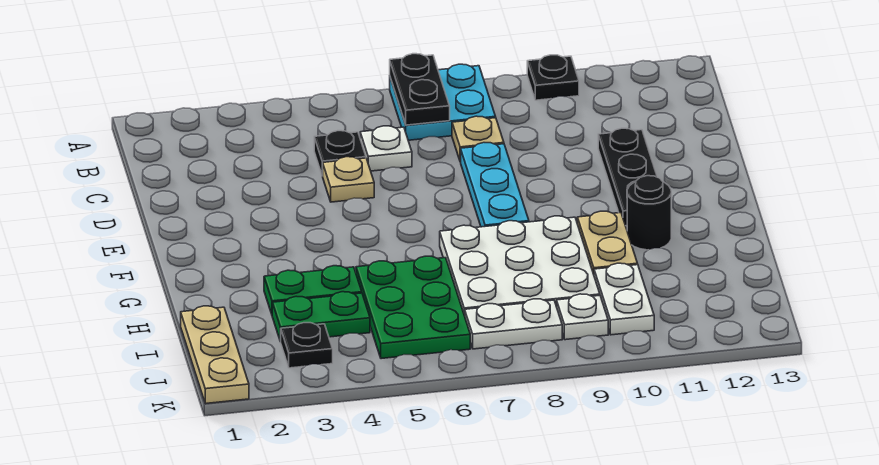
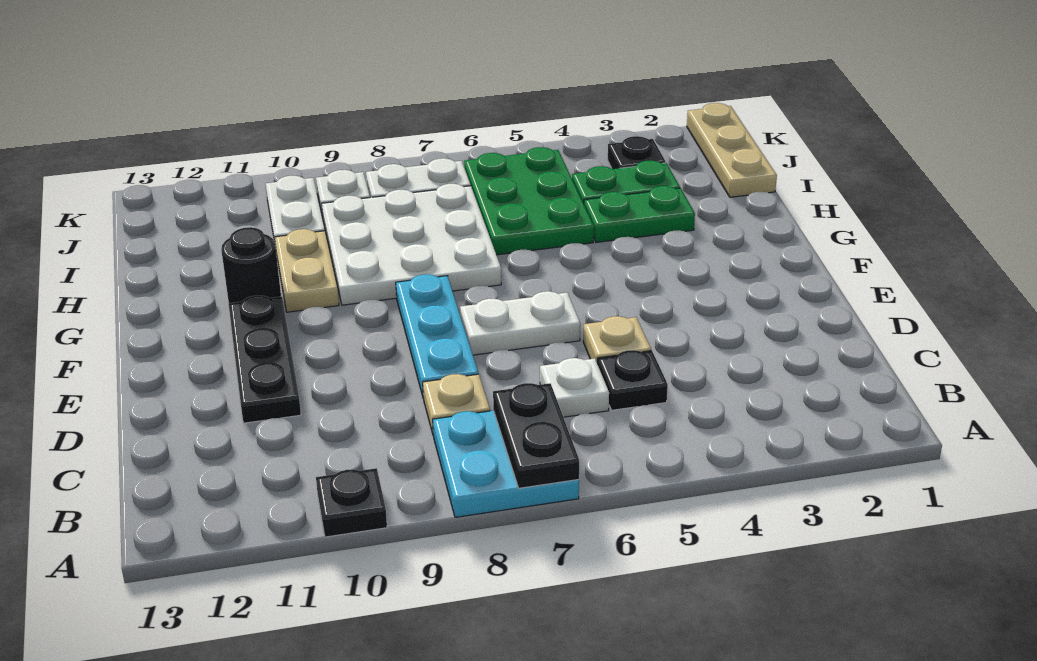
none -> white plate E6:E7 level 1

